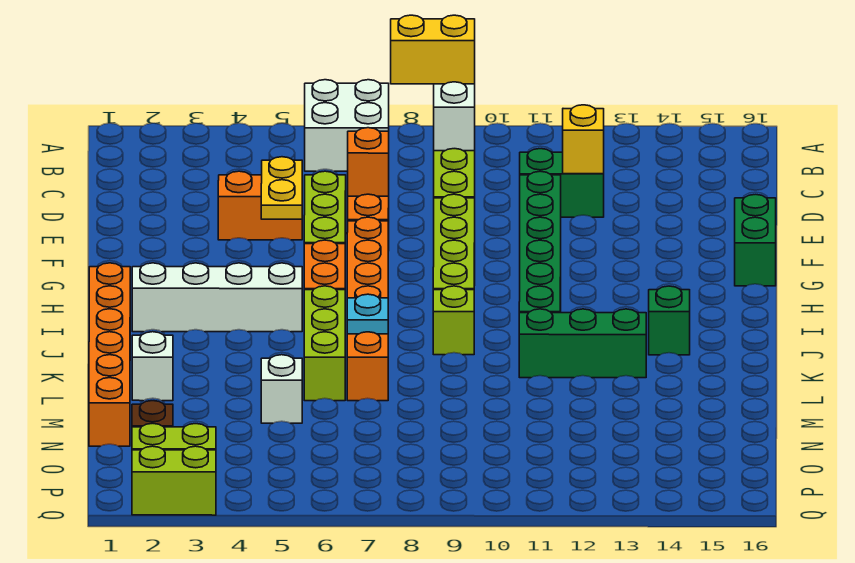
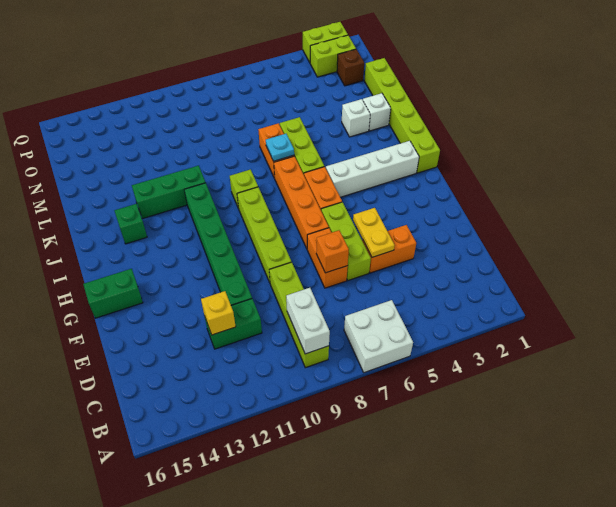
yellow brick B8:B9 level 3 -> none
green brick F16:G16 level 1 -> green brick G15:G16 level 1
orange brick I1:N1 level 1 -> lime brick I1:N1 level 1
white brick M5 level 1 -> white brick L3 level 1

